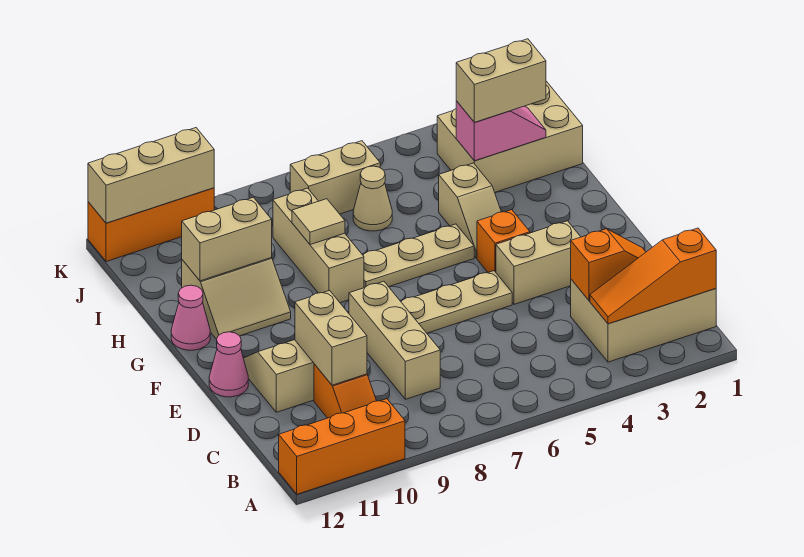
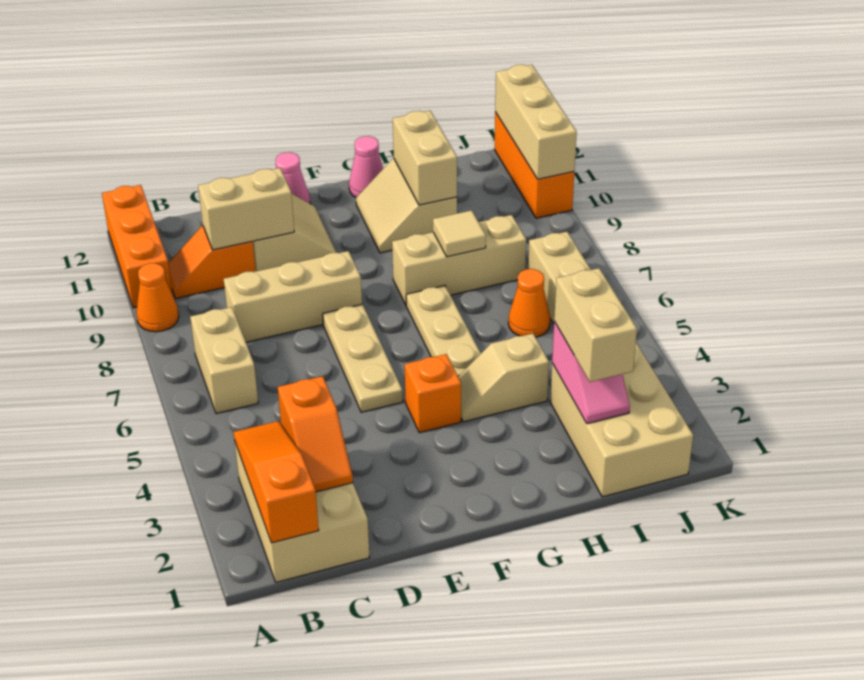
none -> orange cone A9 level 1
tan brick E3:E4 level 1 -> tan brick B6:B7 level 1
tan cone I6 level 1 -> orange cone I6 level 1

